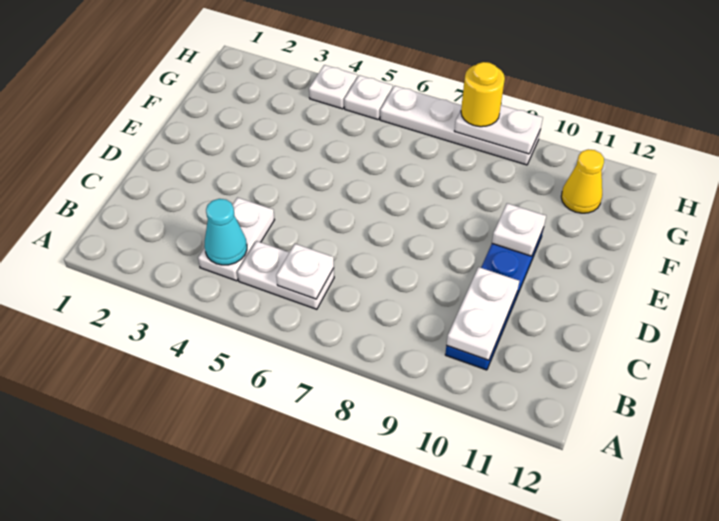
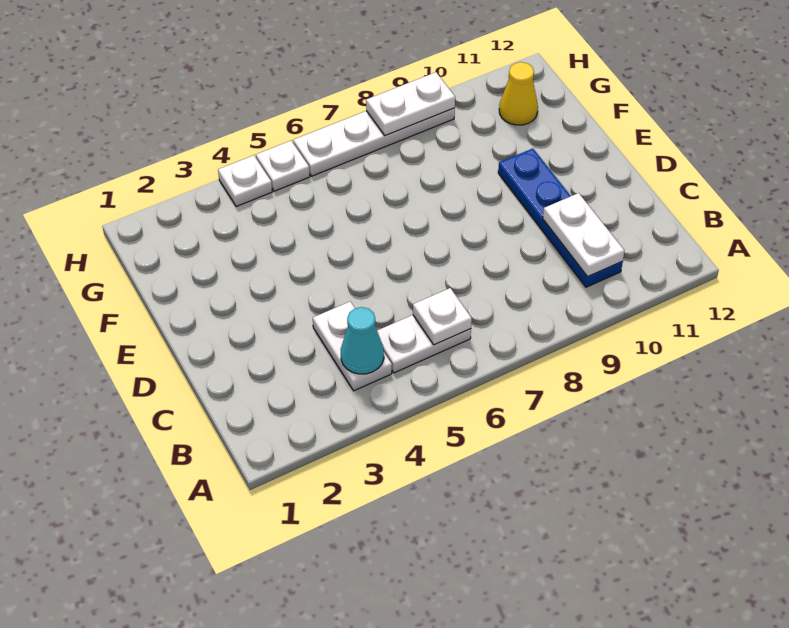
white plate E10 level 2 -> none
yellow round brick H8 level 3 -> none

